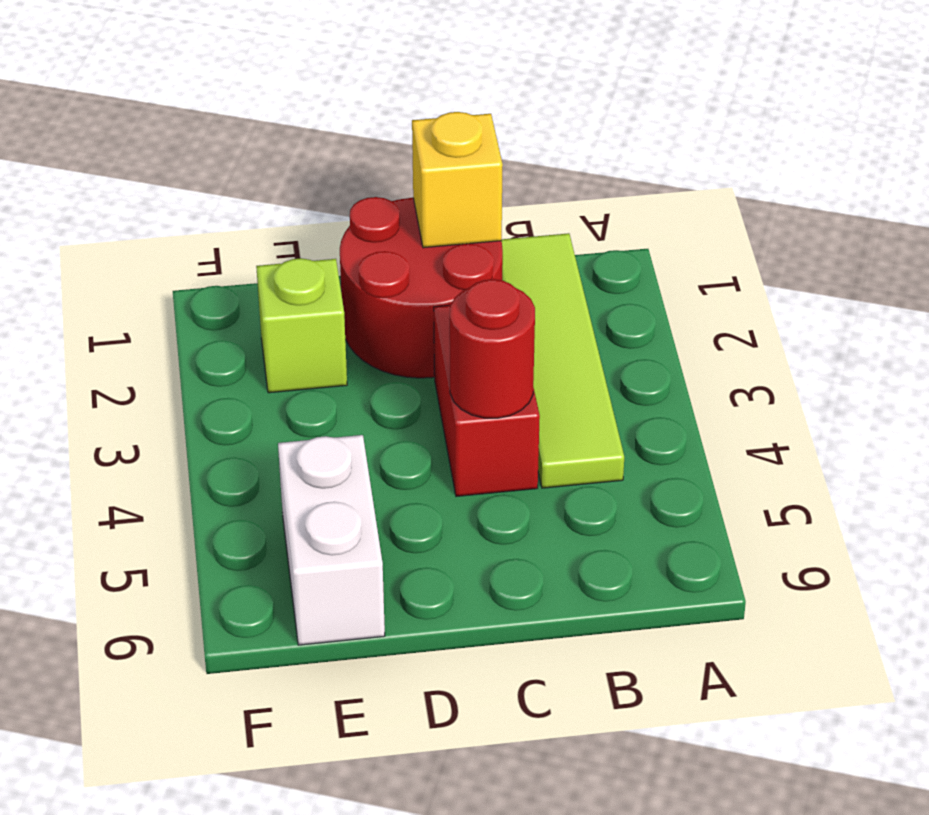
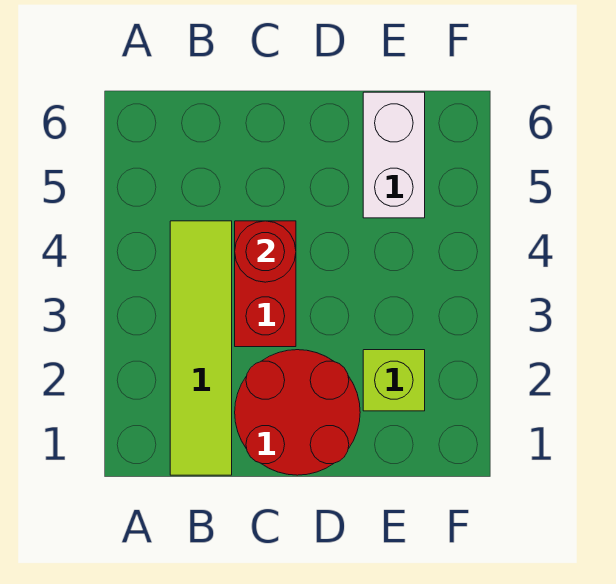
yellow brick C1 level 2 -> none

